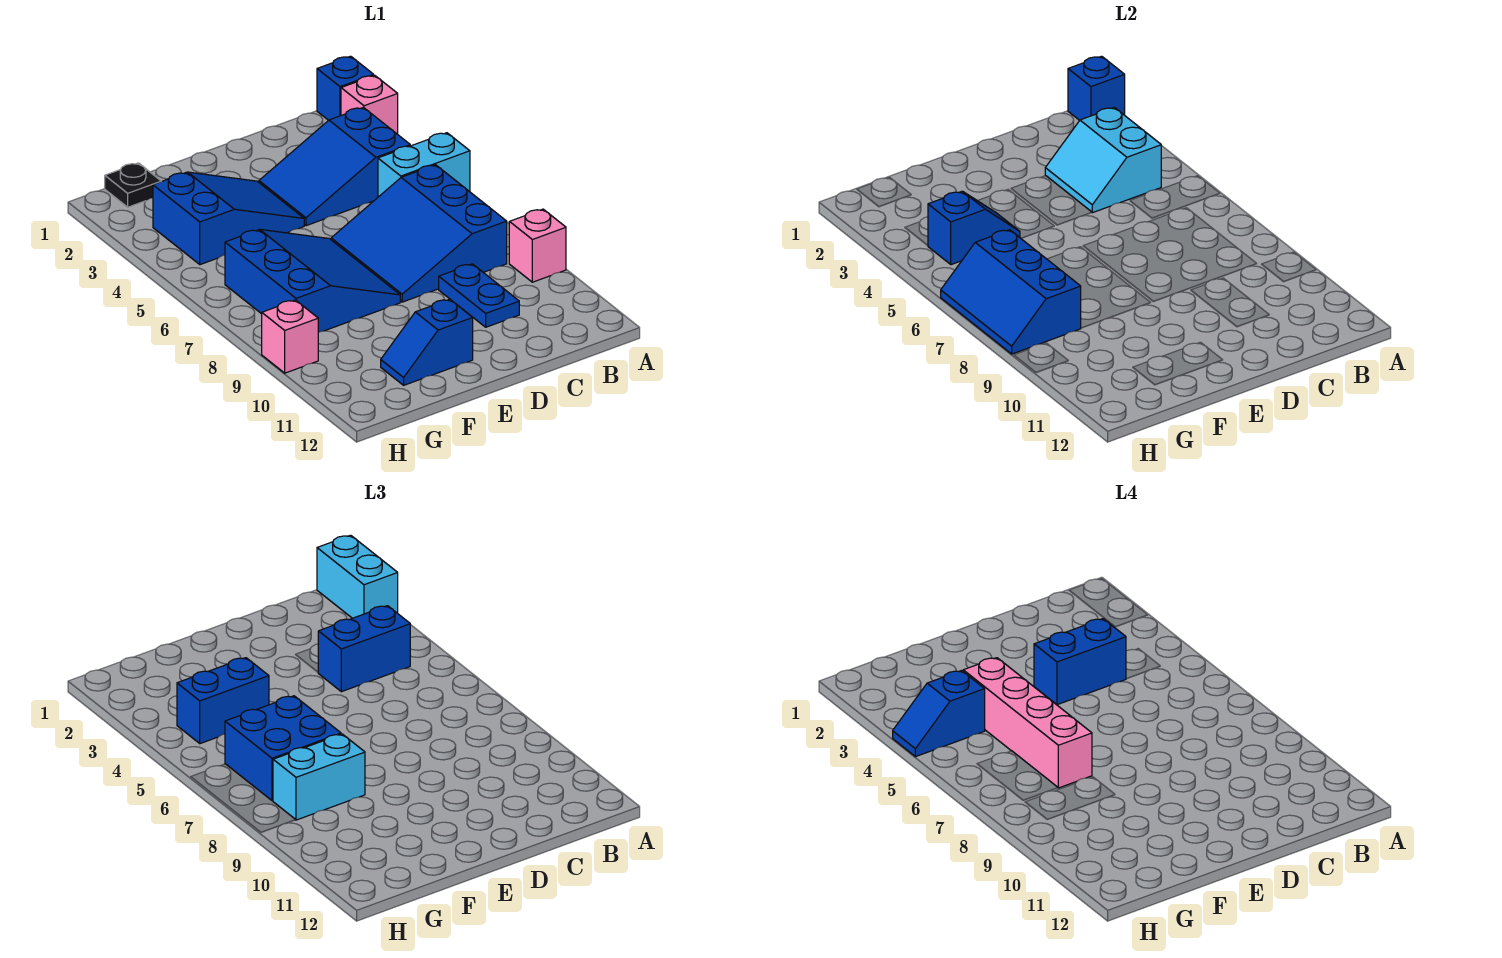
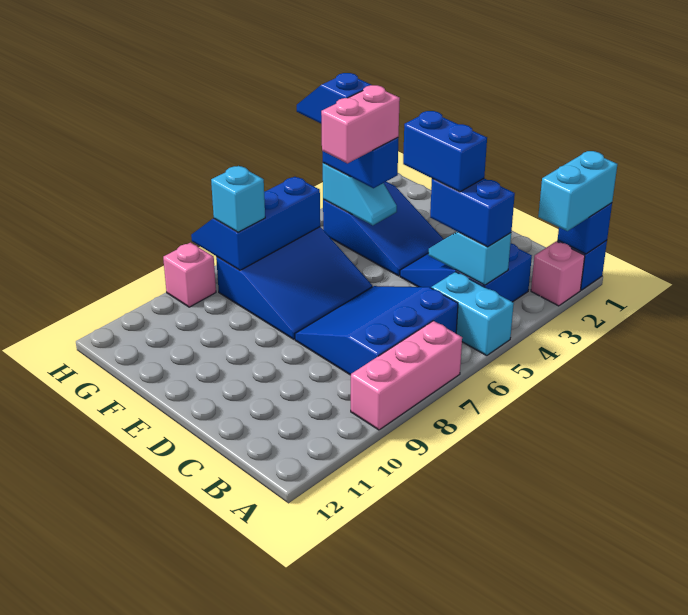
pink brick A9 level 1 -> pink brick A7:A9 level 1
cyan slope B3:C4 level 2 top B -> cyan slope B4:C4 level 2 top B
blue plate C9:C10 level 1 -> none
blue slope E11:F11 level 1 top E -> none
blue slope F4:G4 level 2 top G -> cyan slope F4:G4 level 2 top G
pink brick F4:F7 level 4 -> pink brick F4:F5 level 4
blue brick F6:G7 level 3 -> none
cyan brick F8:G8 level 3 -> cyan brick G8 level 3
black plate G1 level 1 -> none

